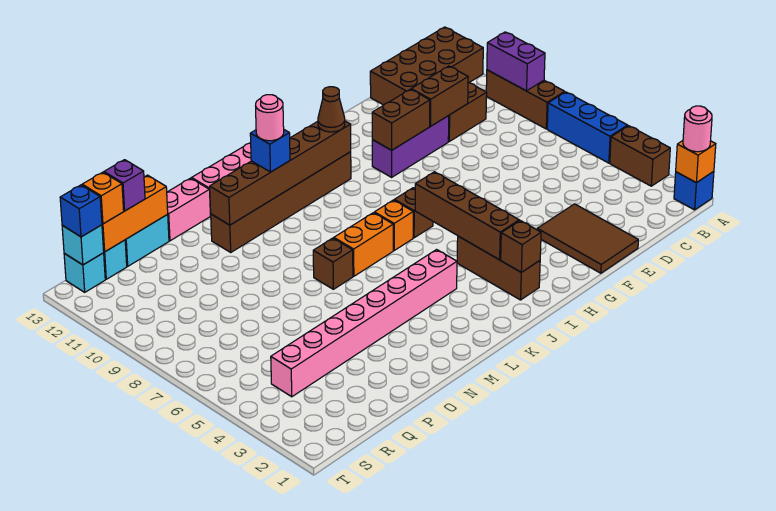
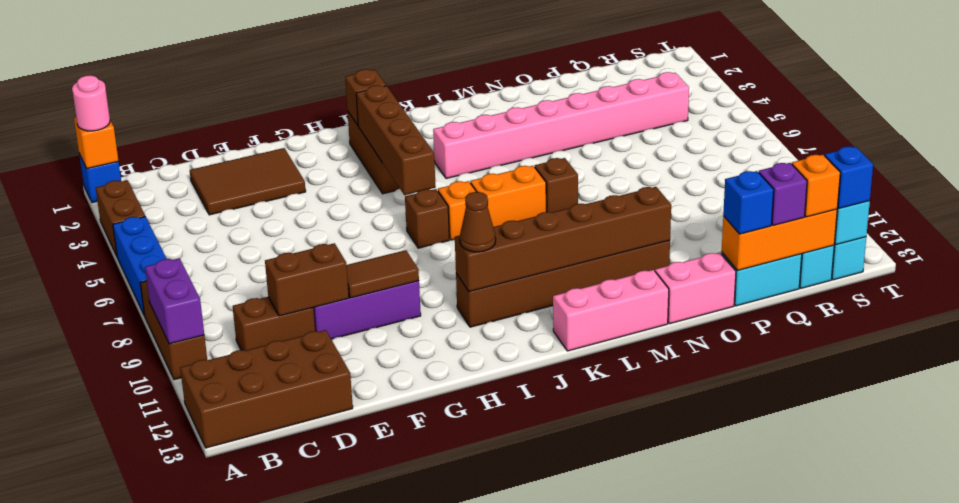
brown tile E1:F3 level 1 -> brown tile D2:F3 level 1
brown brick F10:G10 level 2 -> brown tile F10:G10 level 2
blue brick L11 level 3 -> blue brick P13 level 3
pink round brick L11 level 4 -> none

